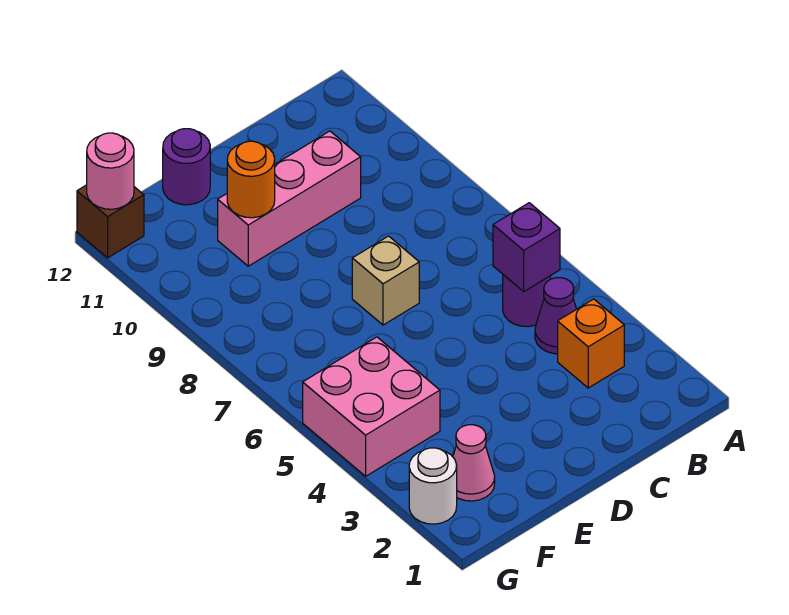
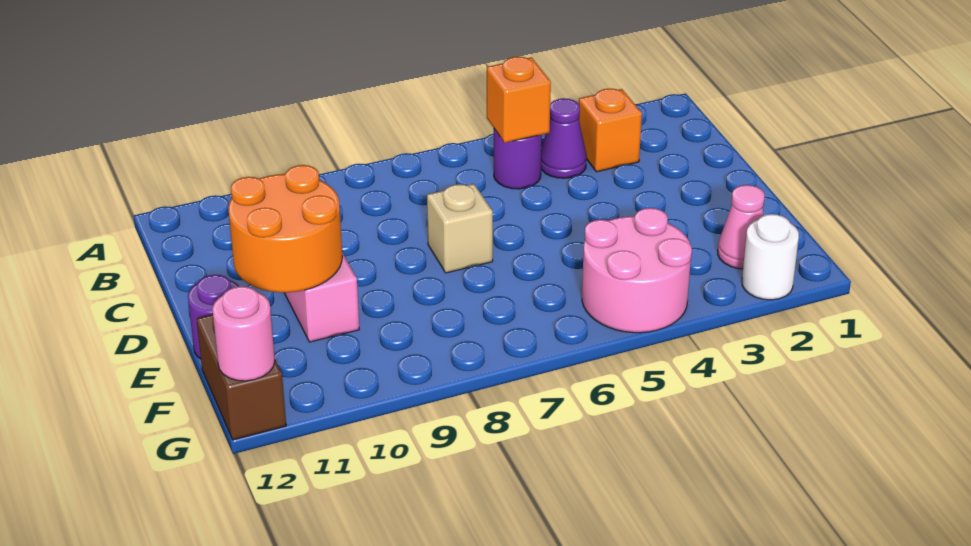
purple brick B5 level 2 -> orange brick B5 level 2
orange round brick E10 level 2 -> orange round brick D10:E11 level 2
pink brick F4:G5 level 1 -> pink round brick F4:G5 level 1
brown brick G12 level 1 -> brown brick F12:G12 level 1

